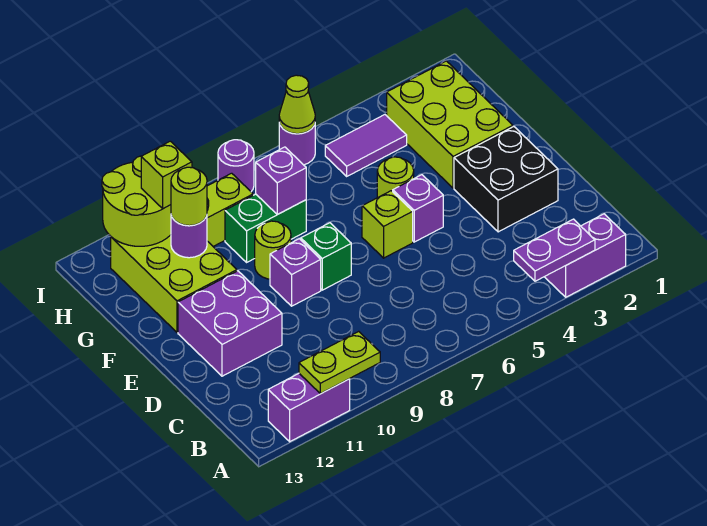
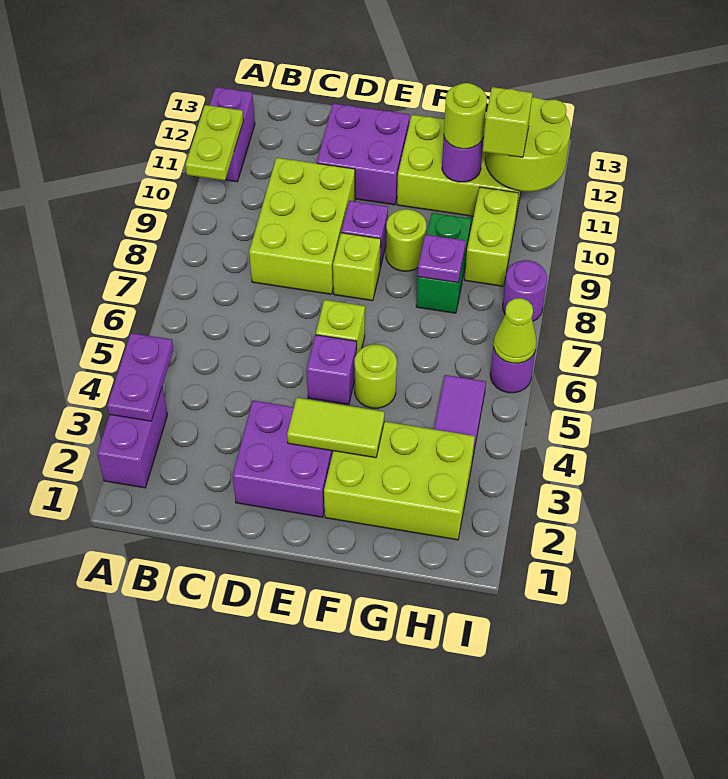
none -> lime brick C8:D10 level 1
black brick D2:E3 level 1 -> purple brick D2:E3 level 1
none -> lime tile E3:F3 level 2
green brick E8 level 1 -> lime brick E8 level 1
purple brick G8 level 2 -> purple plate G8 level 2

